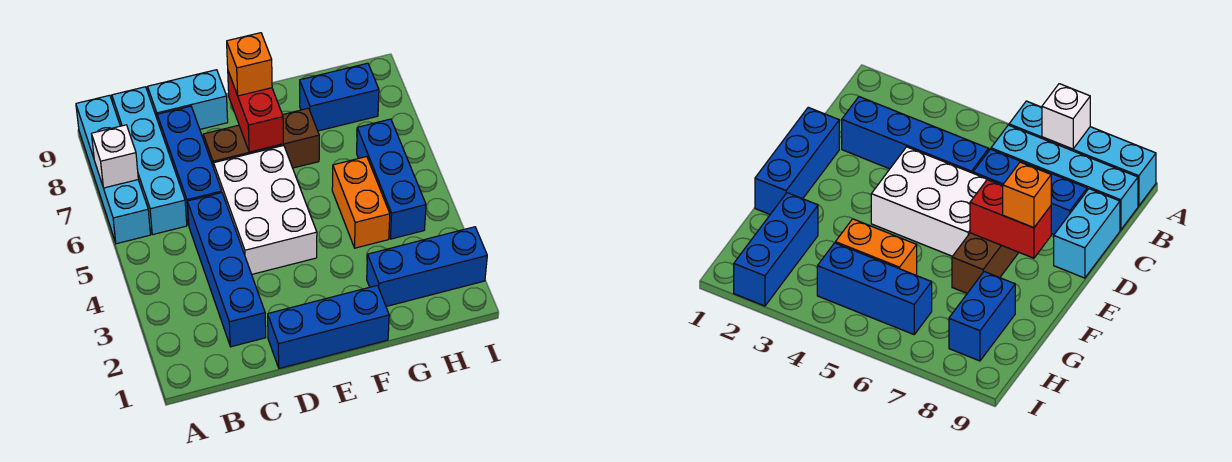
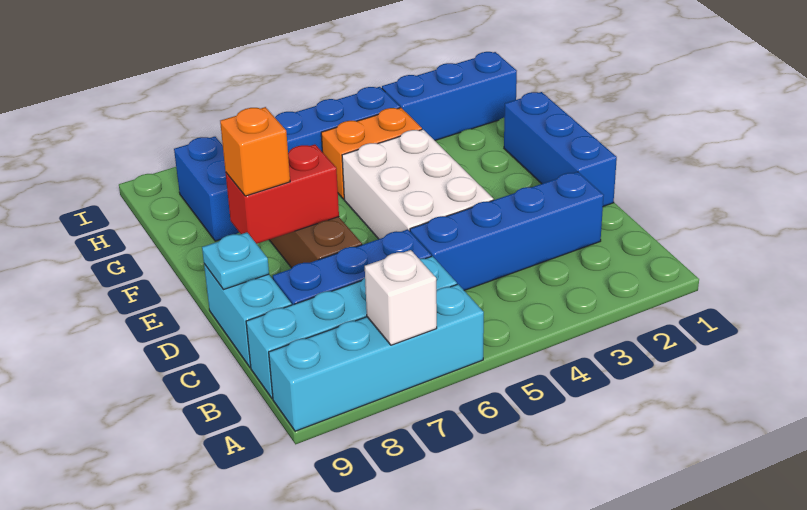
white brick D4:E6 level 1 -> white brick D4:F5 level 1
none -> cyan plate D9 level 2
blue brick G2:I2 level 1 -> blue brick H1:H3 level 1

